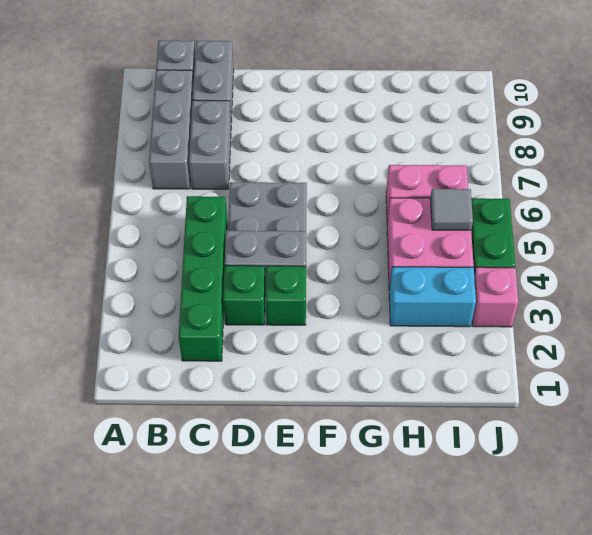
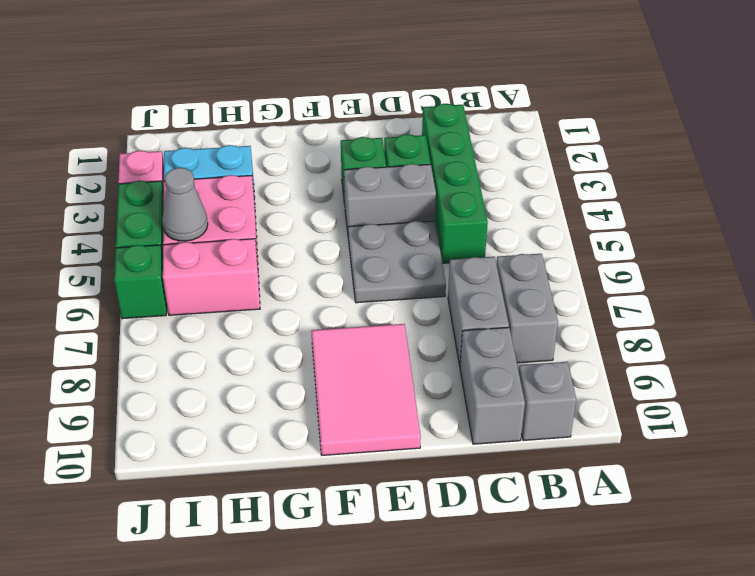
grey brick B7:B9 level 1 -> grey brick B7:B8 level 1
none -> pink tile E8:F10 level 1
grey tile I5 level 2 -> grey cone I5 level 2
none -> green brick J6 level 1

